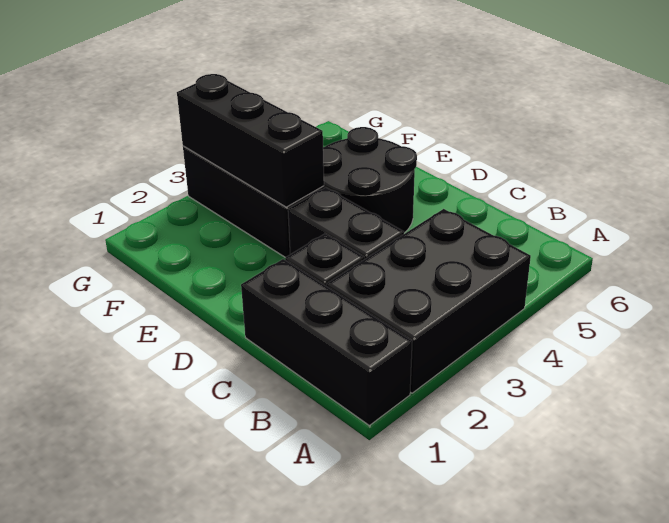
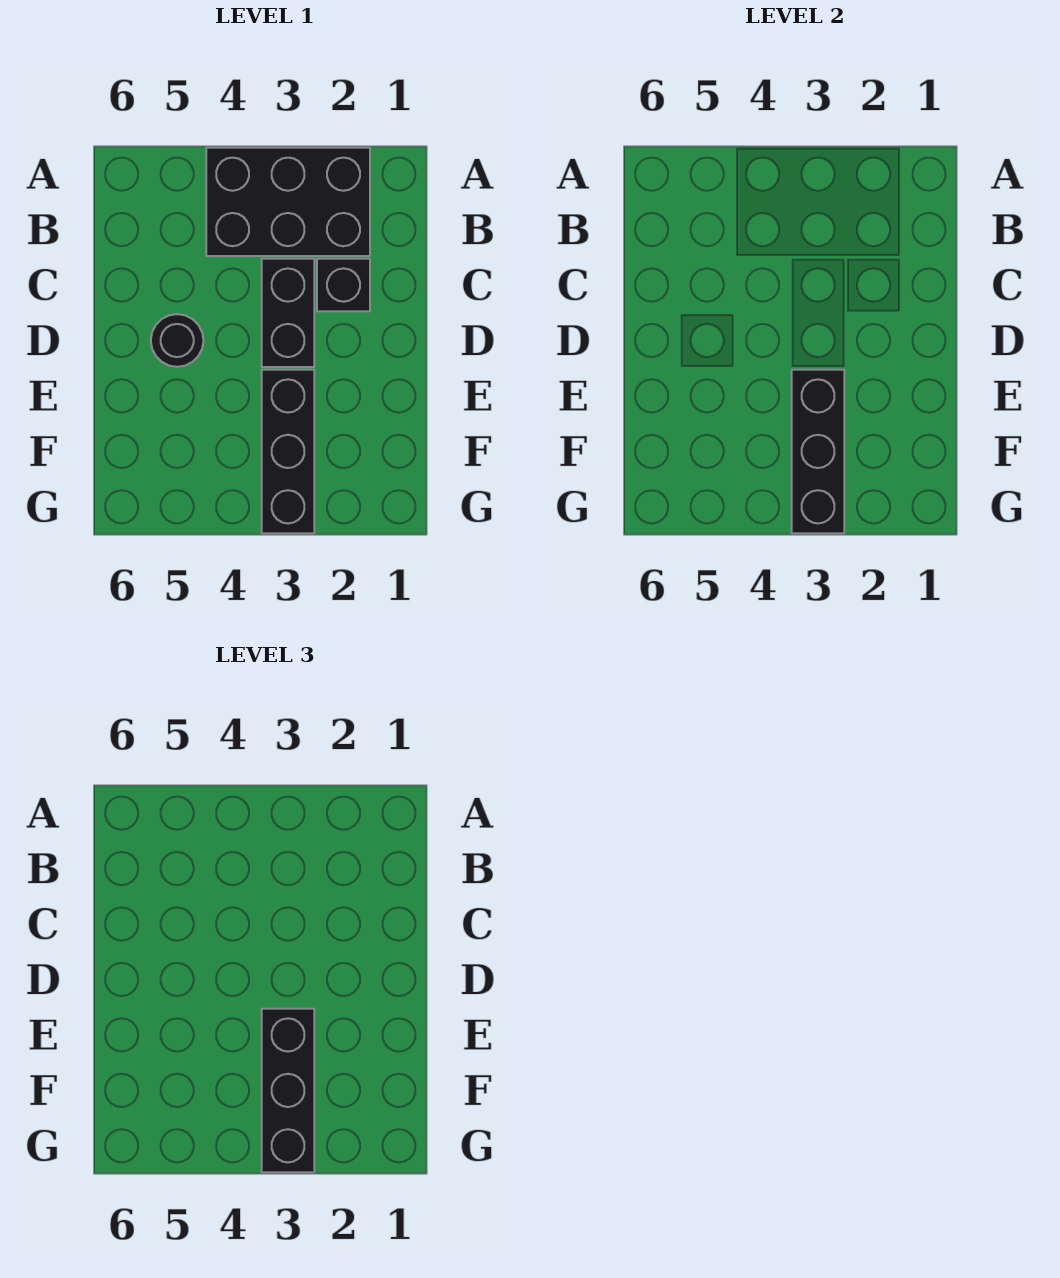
black brick A1:C1 level 1 -> black brick E3:G3 level 3
black round brick D4:E5 level 1 -> black round brick D5 level 1

